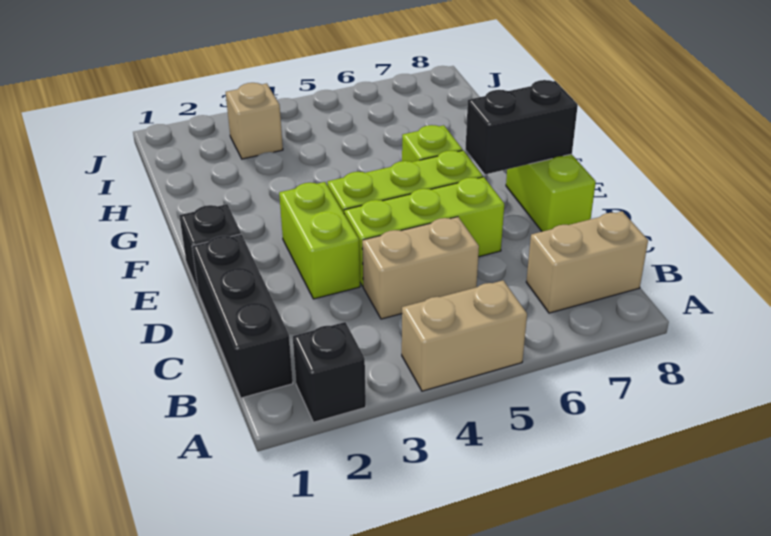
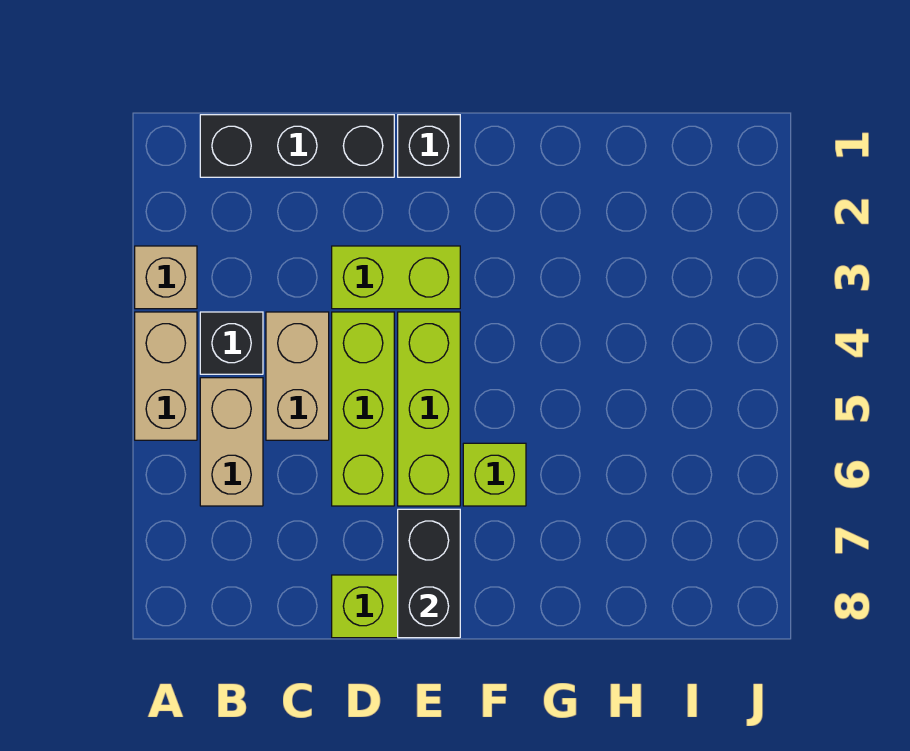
black brick A2 level 1 -> black brick B4 level 1
tan brick B7:B8 level 1 -> tan brick B5:B6 level 1
tan brick I3 level 1 -> tan brick A3 level 1

